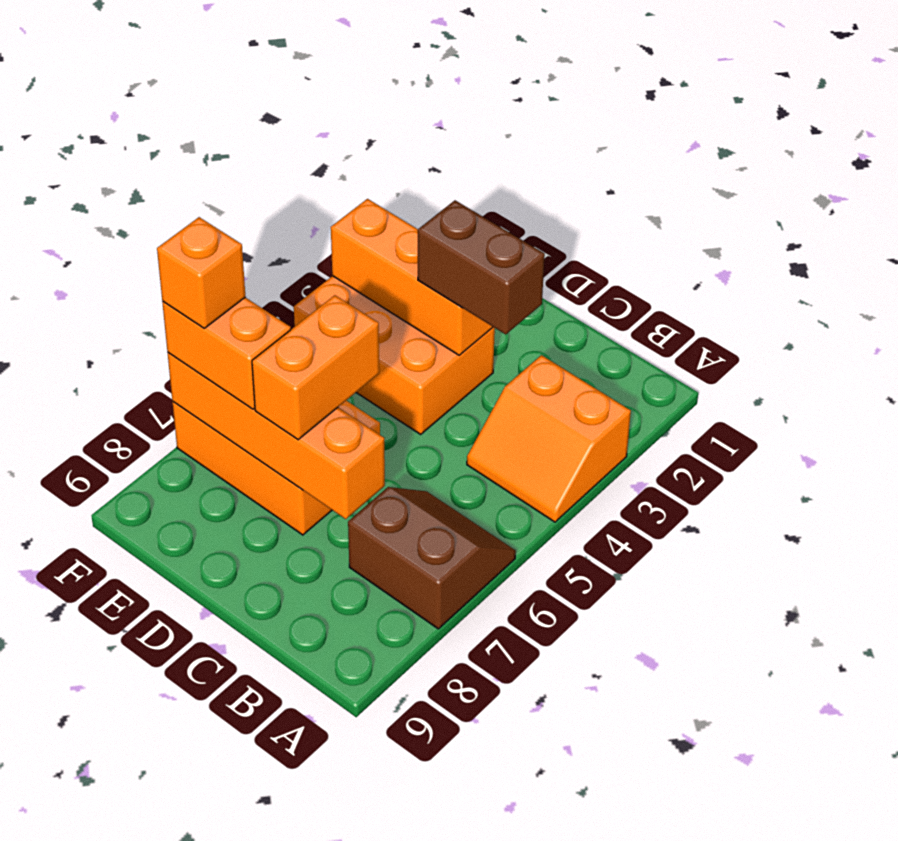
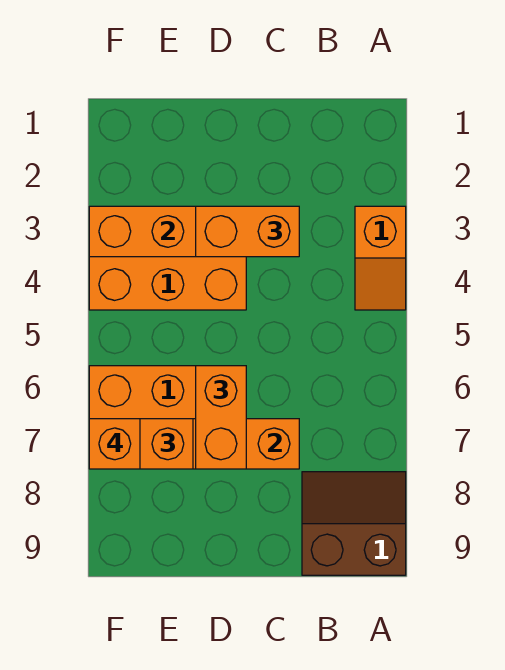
orange slope A3:B4 level 1 top 3 -> orange slope A3:A4 level 1 top 3
brown slope A6:B7 level 1 top 7 -> brown slope A8:B9 level 1 top 9
brown brick C3:D3 level 3 -> orange brick C3:D3 level 3

